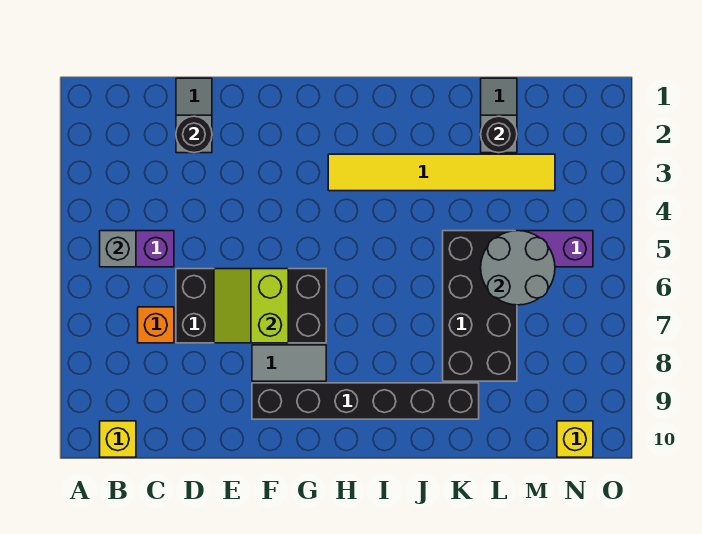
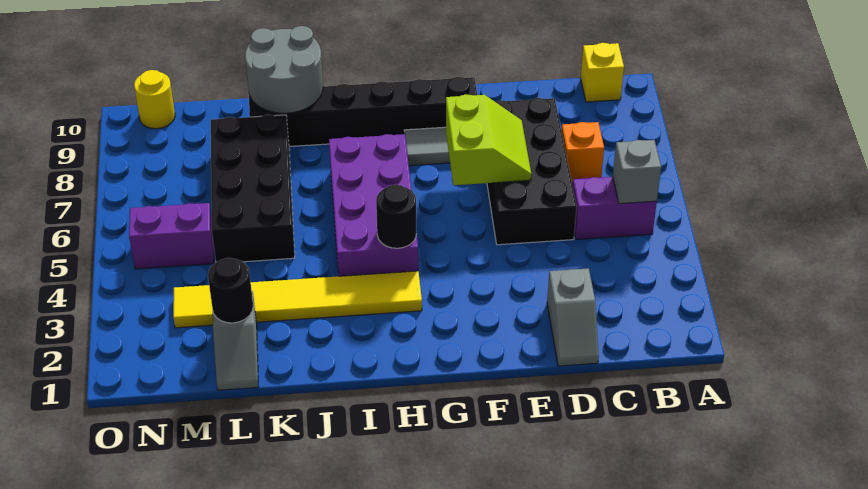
black round brick D2 level 2 -> black round brick H4 level 2
black brick D6:G7 level 1 -> black brick D5:E8 level 1
none -> purple brick H4:I7 level 1
grey round brick L5:M6 level 2 -> grey round brick J9:K10 level 2
yellow brick N10 level 1 -> yellow round brick N10 level 1

